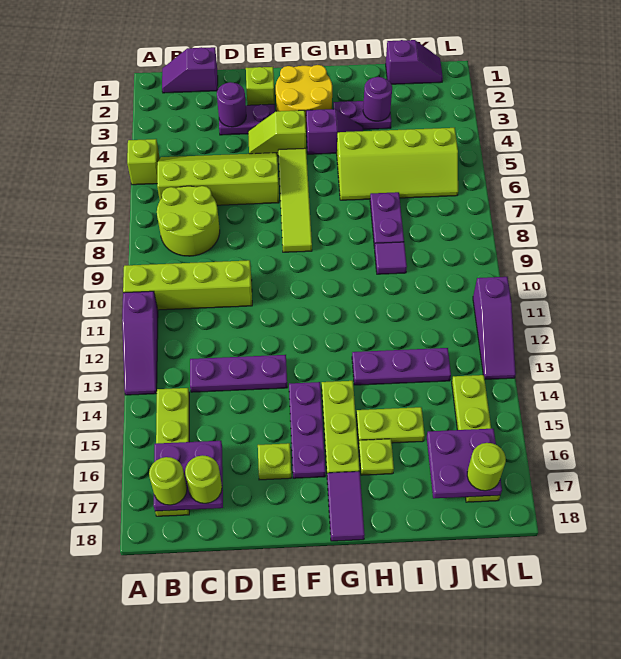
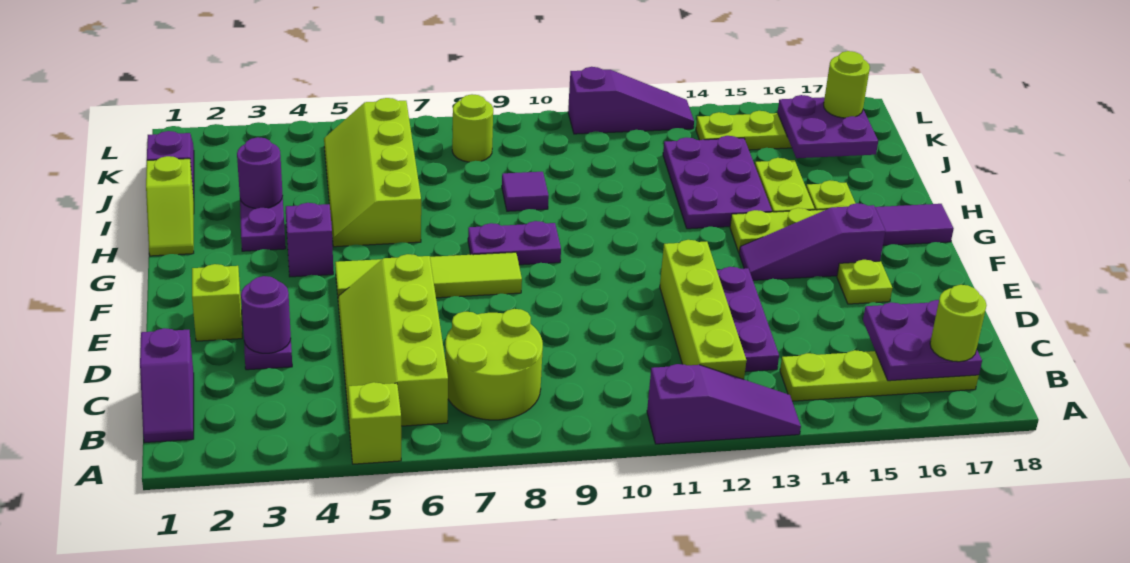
lime brick A10:D10 level 1 -> lime brick B12:E12 level 1
lime round brick C17 level 3 -> lime round brick K8 level 1
lime slope E4:F4 level 1 top F -> lime slope H1:I1 level 1 top I
yellow round brick F2:G3 level 1 -> none
purple plate F14:F16 level 1 -> purple slope F14:F16 level 1 top 16
lime slope H5:K6 level 1 top 5 -> lime slope H5:K6 level 1 top 6
purple plate H13:J13 level 1 -> purple plate H13:J14 level 1
purple plate I7:I8 level 1 -> purple plate G8:G9 level 1

